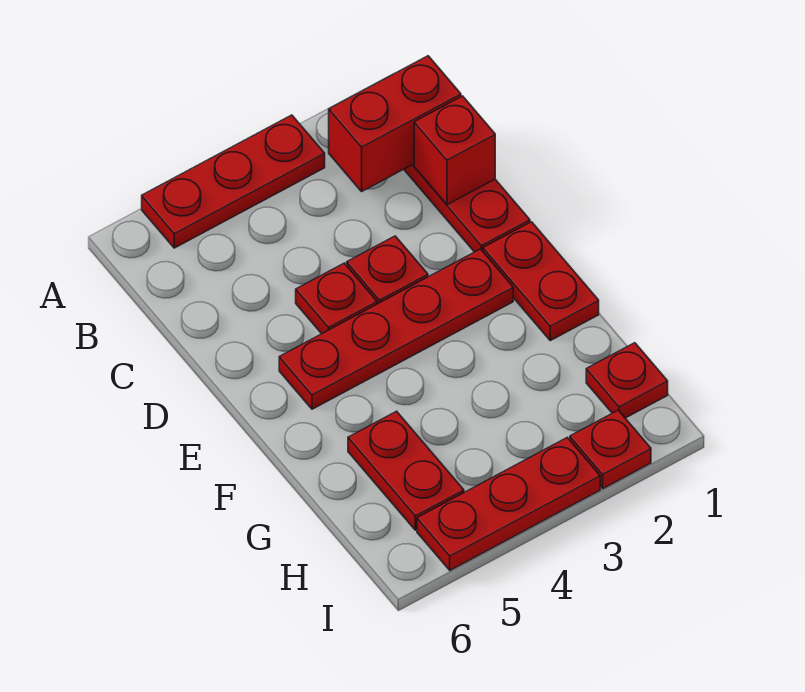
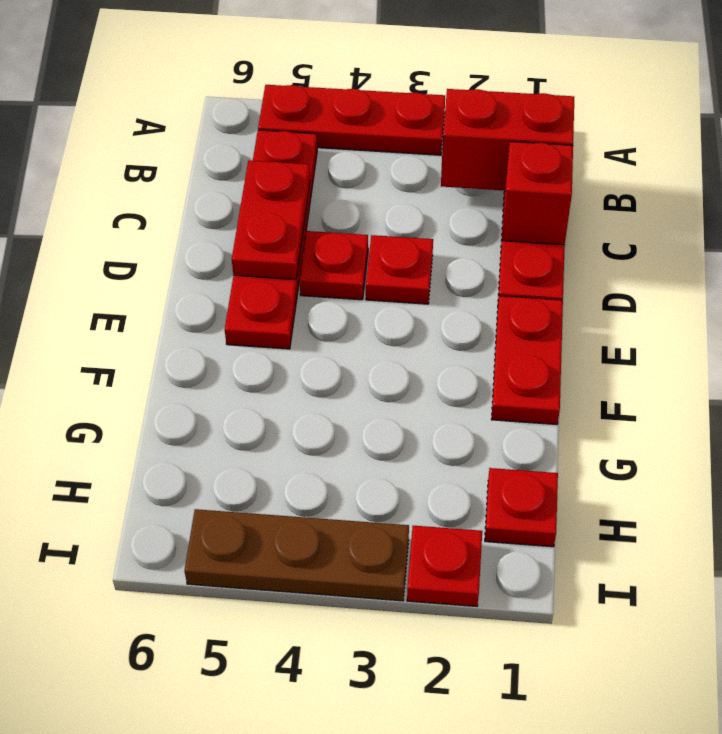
red plate E2:E5 level 1 -> red plate B5:E5 level 1
red plate G5:H5 level 1 -> red plate C5:D5 level 2
red plate I3:I5 level 1 -> brown plate I3:I5 level 1

